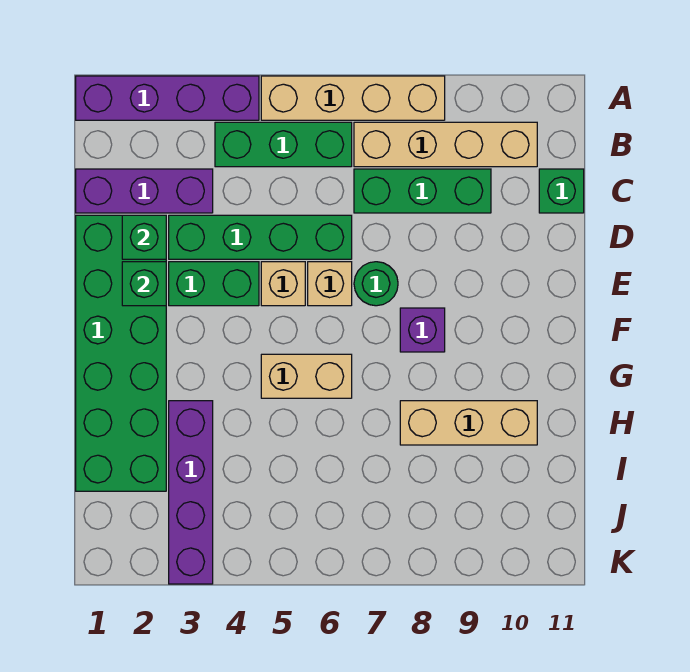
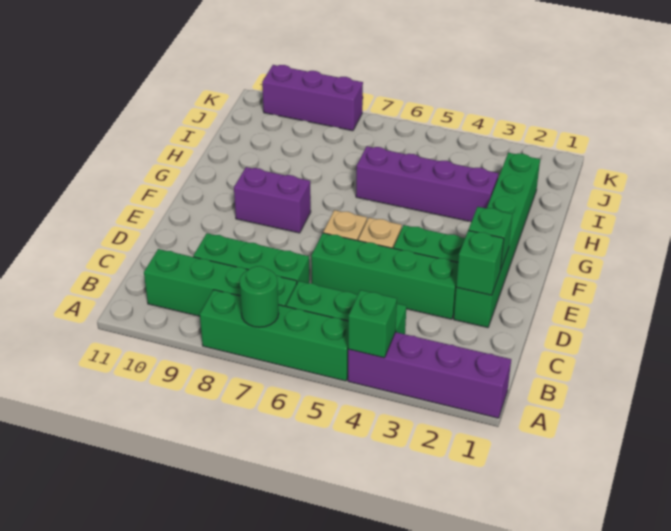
tan brick A5:A8 level 1 -> green brick A5:A8 level 1
tan brick B7:B10 level 1 -> green brick B7:B10 level 1
purple brick C1:C3 level 1 -> purple brick K8:K10 level 1
green brick C11 level 1 -> green brick A4 level 2
green brick D1:I2 level 1 -> green brick D2:I2 level 1
green round brick E7 level 1 -> green round brick A7 level 2
purple brick F8 level 1 -> purple brick F8:F9 level 1
tan brick G5:G6 level 1 -> none
purple brick H3:K3 level 1 -> purple brick H3:H6 level 1
tan brick H8:H10 level 1 -> none

